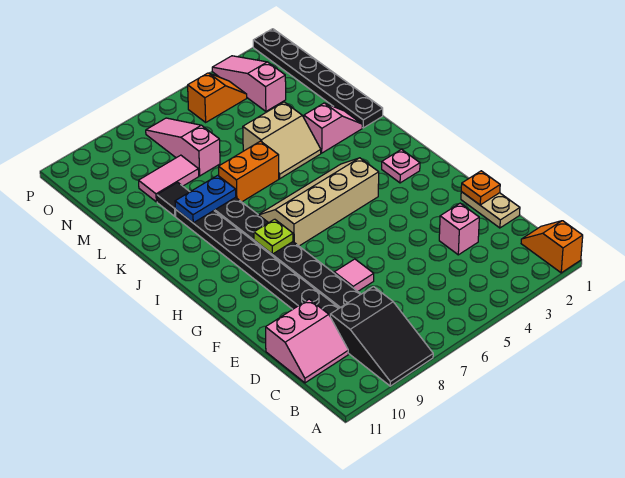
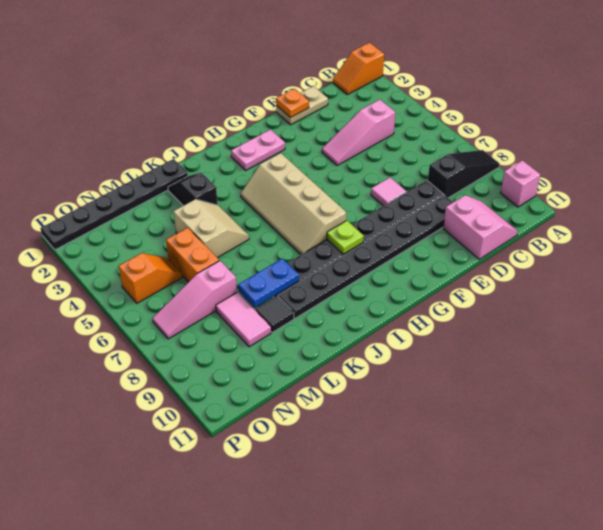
black slope A8:C9 level 1 top C -> black slope A8:C8 level 1 top C
pink brick D3 level 1 -> pink brick A10 level 1
pink plate H2 level 1 -> pink plate G2:H2 level 1
pink slope K2:K3 level 1 top 3 -> black slope K2:K3 level 1 top 3
orange brick K6:K7 level 1 -> orange brick M5:M6 level 1
blue plate K8:K9 level 2 -> blue plate K8:L8 level 2
pink slope N3:P3 level 1 top N -> pink slope C4:E4 level 1 top C
orange slope O4:O5 level 1 top 5 -> orange slope N5:O5 level 1 top O

